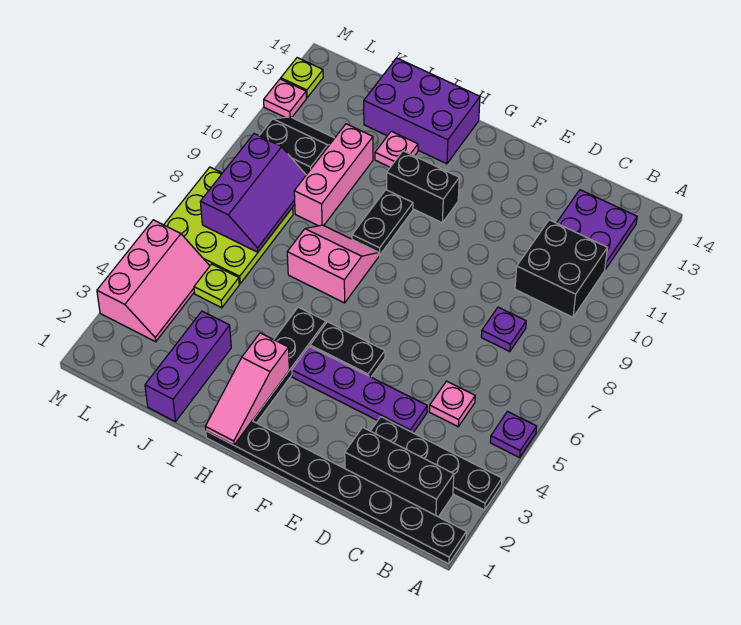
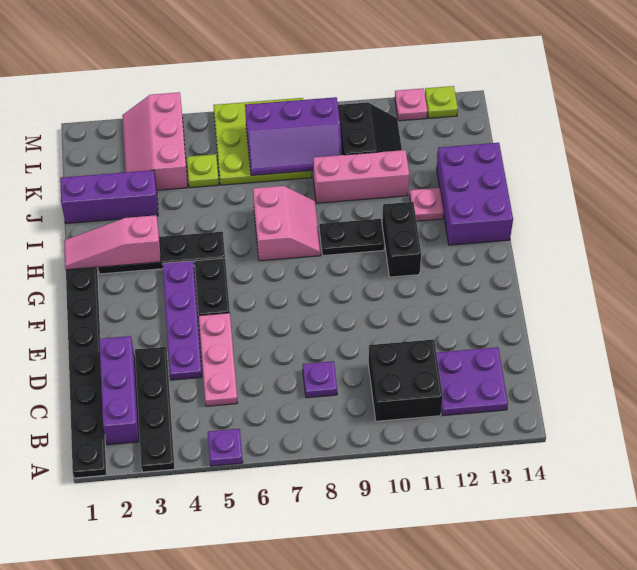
black brick B2:D2 level 1 -> purple brick B2:D2 level 1
pink plate C5 level 1 -> pink plate C5:E5 level 1
pink slope L3:M5 level 1 top M -> pink slope K3:M4 level 1 top 4

